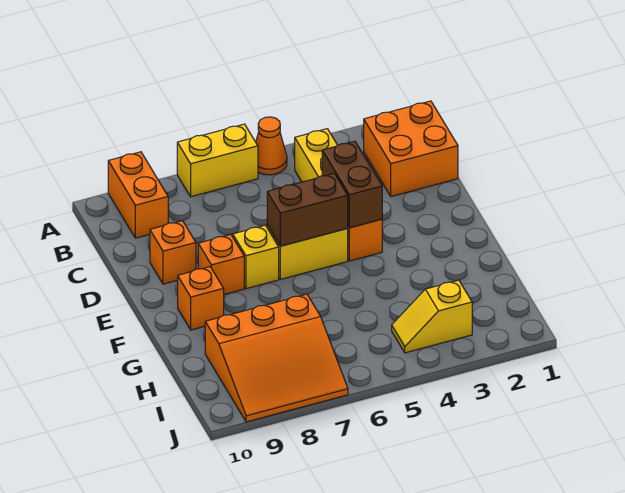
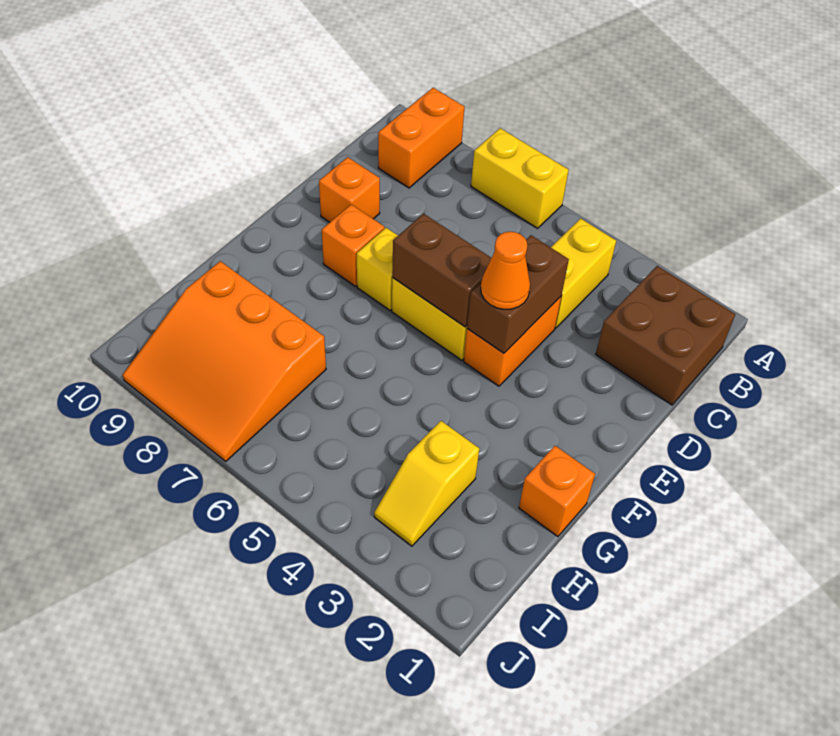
orange cone A5 level 1 -> orange cone E4 level 3
orange brick B1:C2 level 1 -> brown brick B1:C2 level 1
orange brick F9 level 1 -> orange brick G1 level 1
yellow slope I3:I4 level 1 top 3 -> yellow slope H3:I3 level 1 top H

